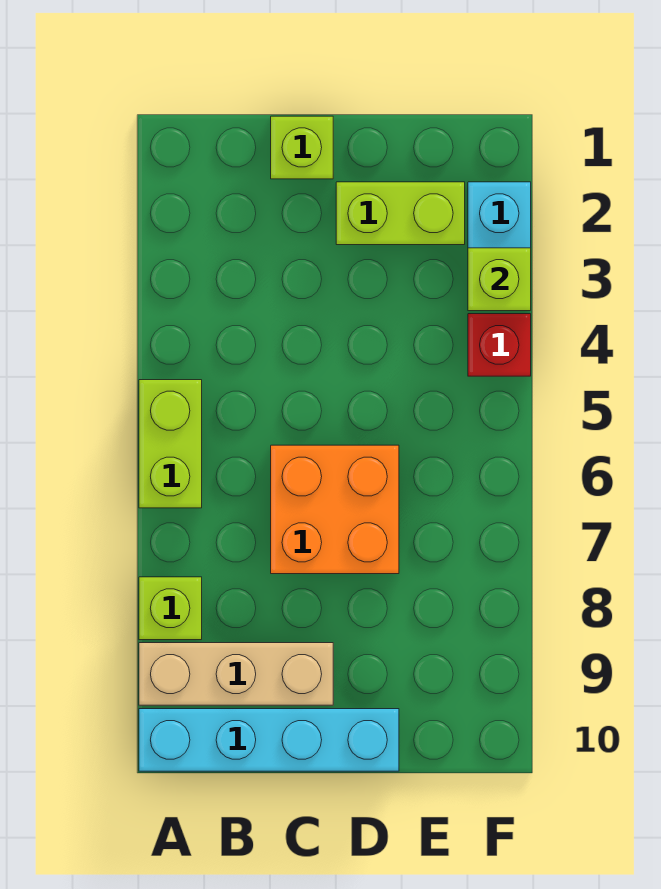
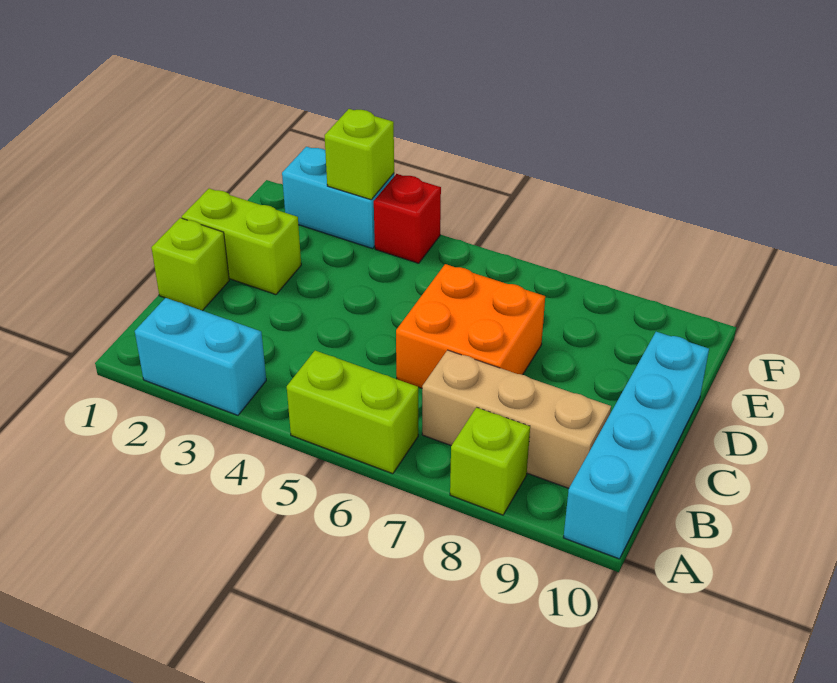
none -> cyan brick A2:A3 level 1
tan brick A9:C9 level 1 -> tan brick B7:B9 level 1
lime brick D2:E2 level 1 -> lime brick D1:D2 level 1

